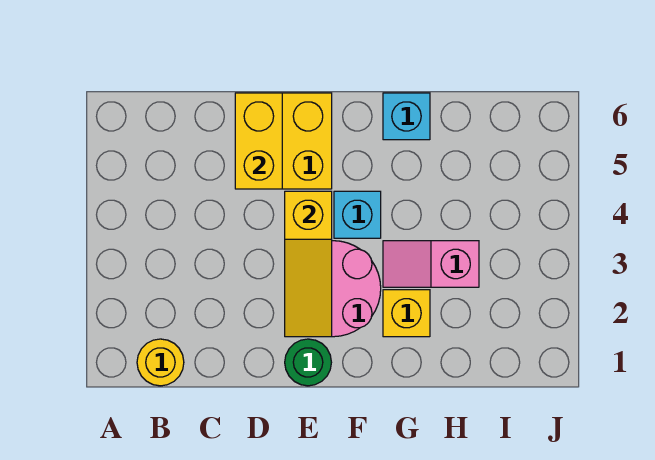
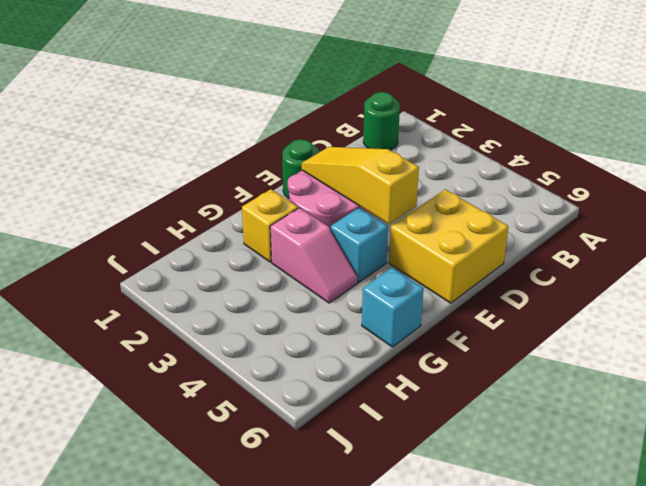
yellow round brick B1 level 1 -> green round brick B1 level 1
yellow brick D5:D6 level 2 -> none
pink slope G3:H3 level 1 top H -> pink slope G3:G4 level 1 top 3

